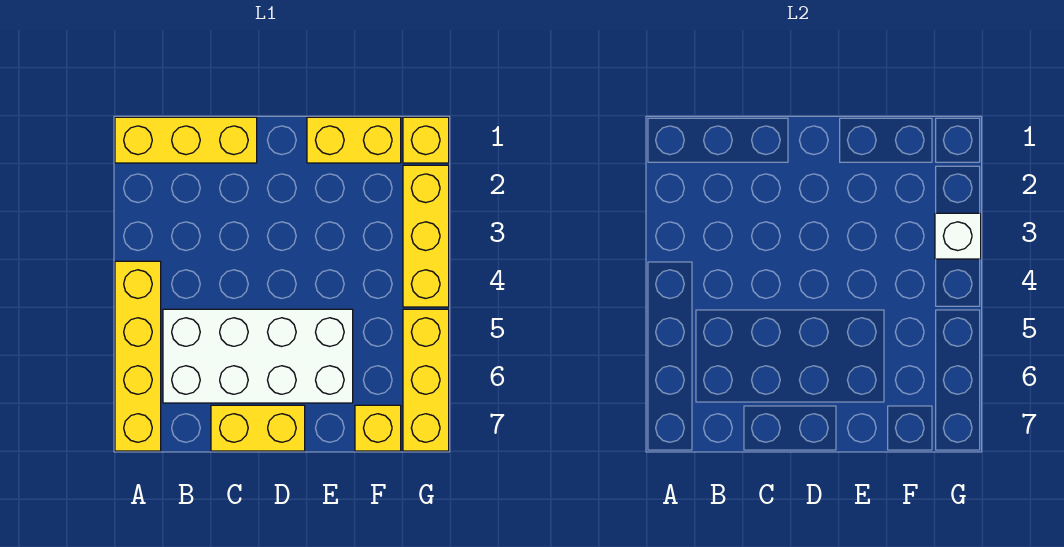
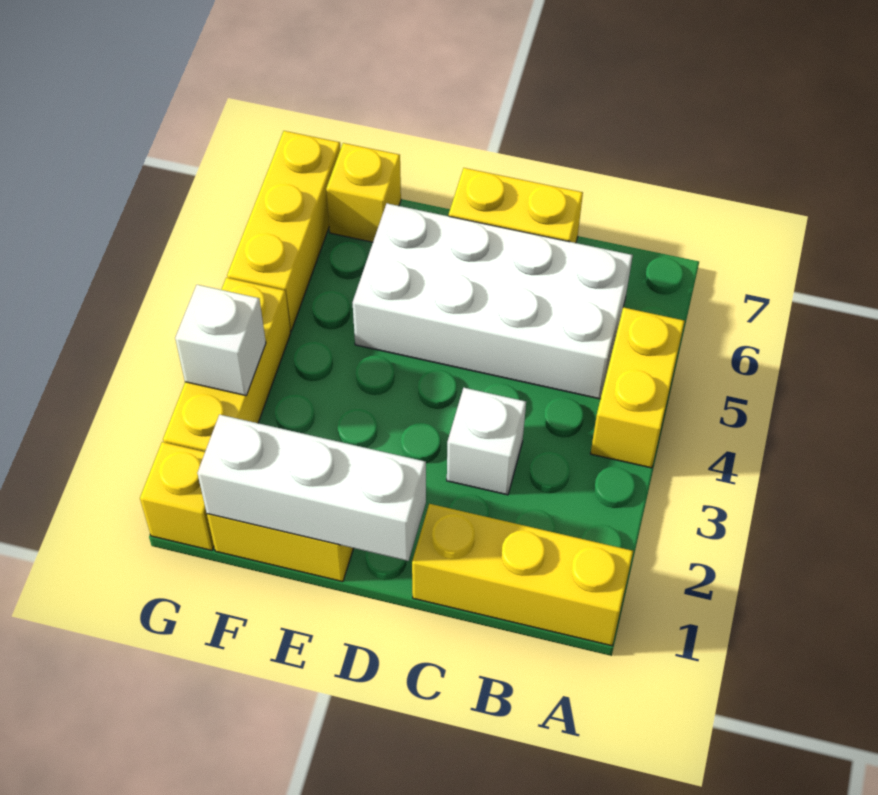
yellow brick A4:A7 level 1 -> yellow brick A4:A5 level 1
none -> white brick C3 level 1
none -> white brick D1:F1 level 2

